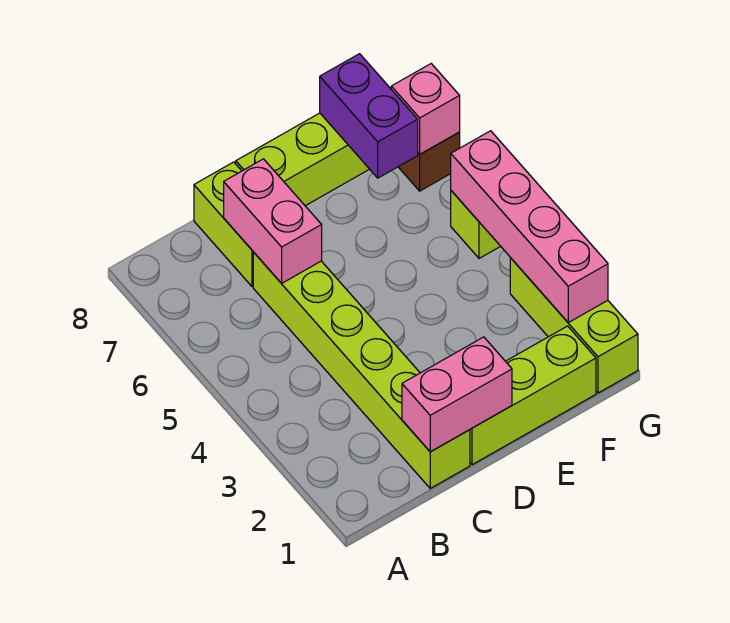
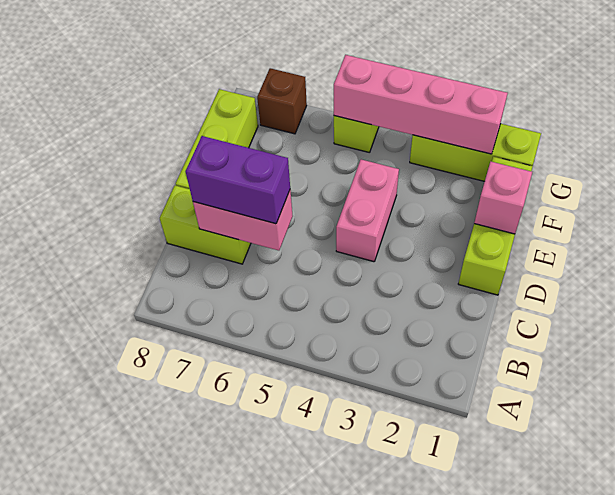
lime brick C1:C6 level 1 -> none
pink brick C1:D1 level 2 -> pink brick D4:E4 level 1
purple brick F7:F8 level 2 -> purple brick C6:C7 level 3
pink brick G7 level 2 -> pink brick E1 level 2

